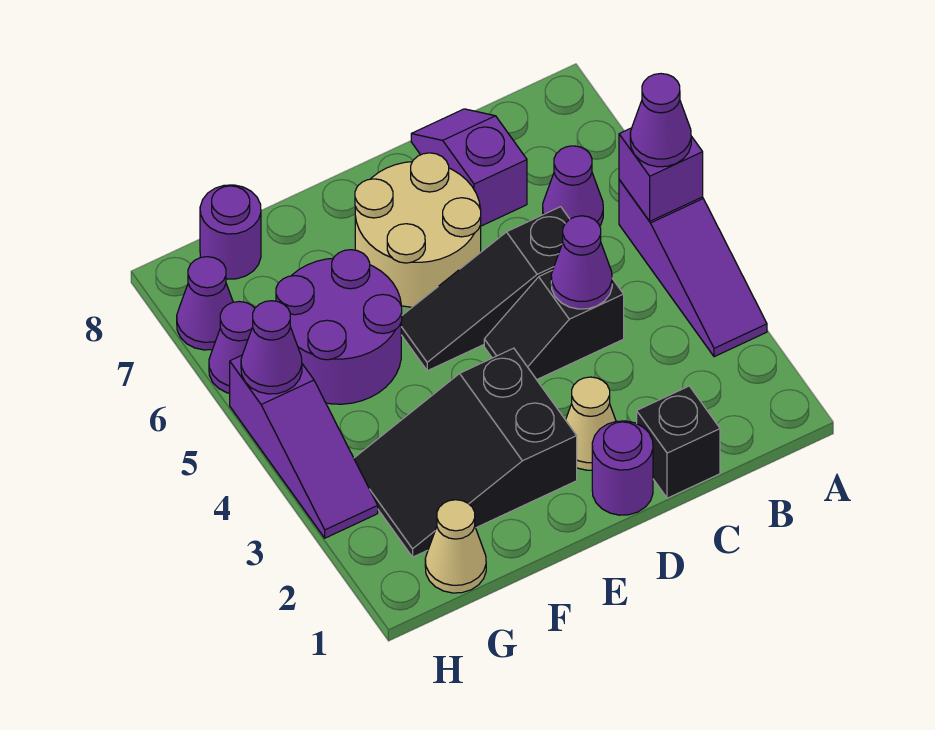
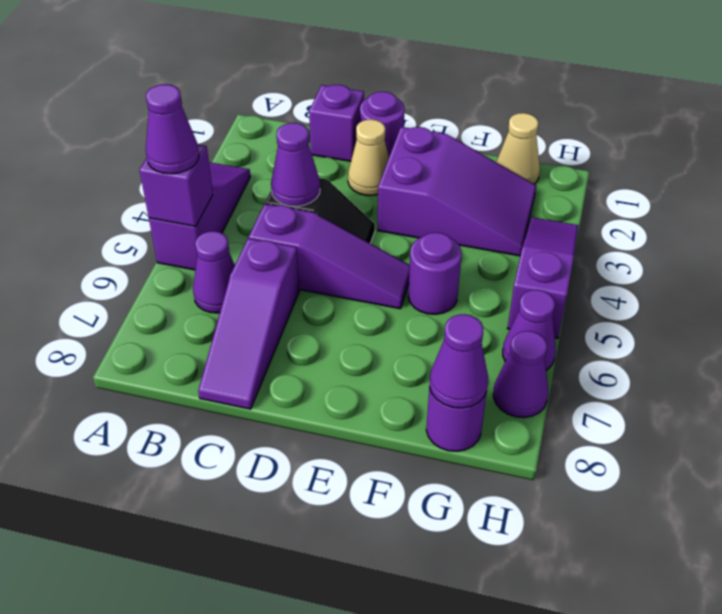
black brick C1 level 1 -> purple brick C1 level 1
black slope C5:E5 level 1 top C -> purple slope C5:E5 level 1 top C
purple slope C7:C8 level 1 top 7 -> purple slope C6:C8 level 1 top 6
tan round brick D6:E7 level 1 -> none
black slope E2:G3 level 1 top E -> purple slope E2:G3 level 1 top E
purple round brick F5:G6 level 1 -> purple round brick F5 level 1
purple cone H5 level 2 -> purple cone G8 level 2

